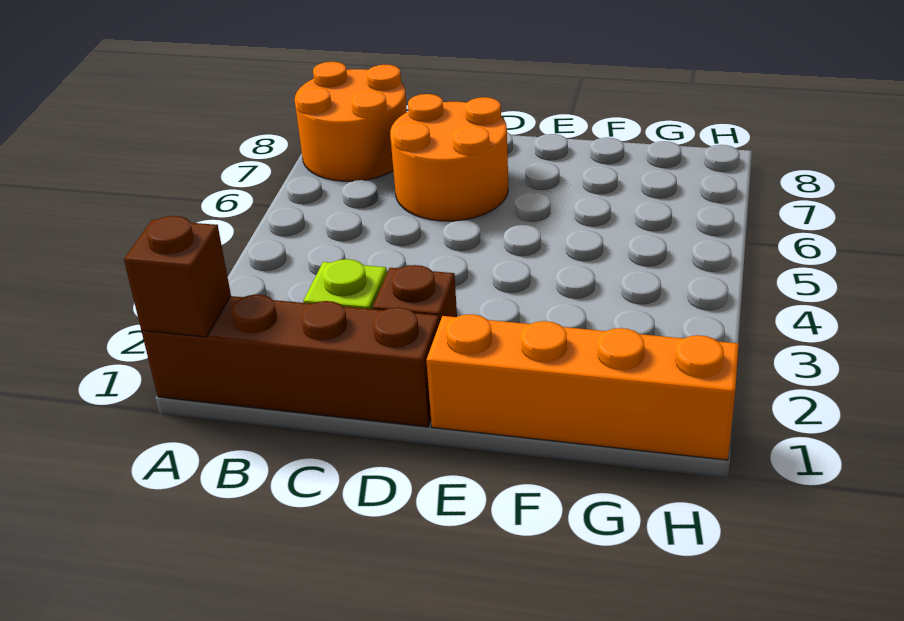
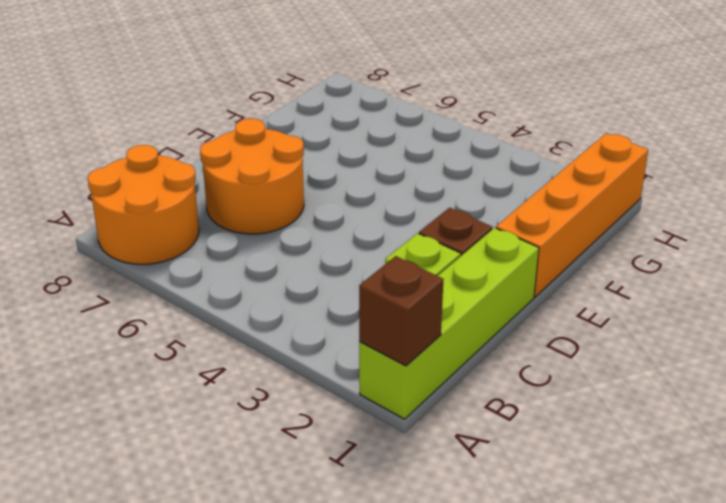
brown brick A1:D1 level 1 -> lime brick A1:D1 level 1

